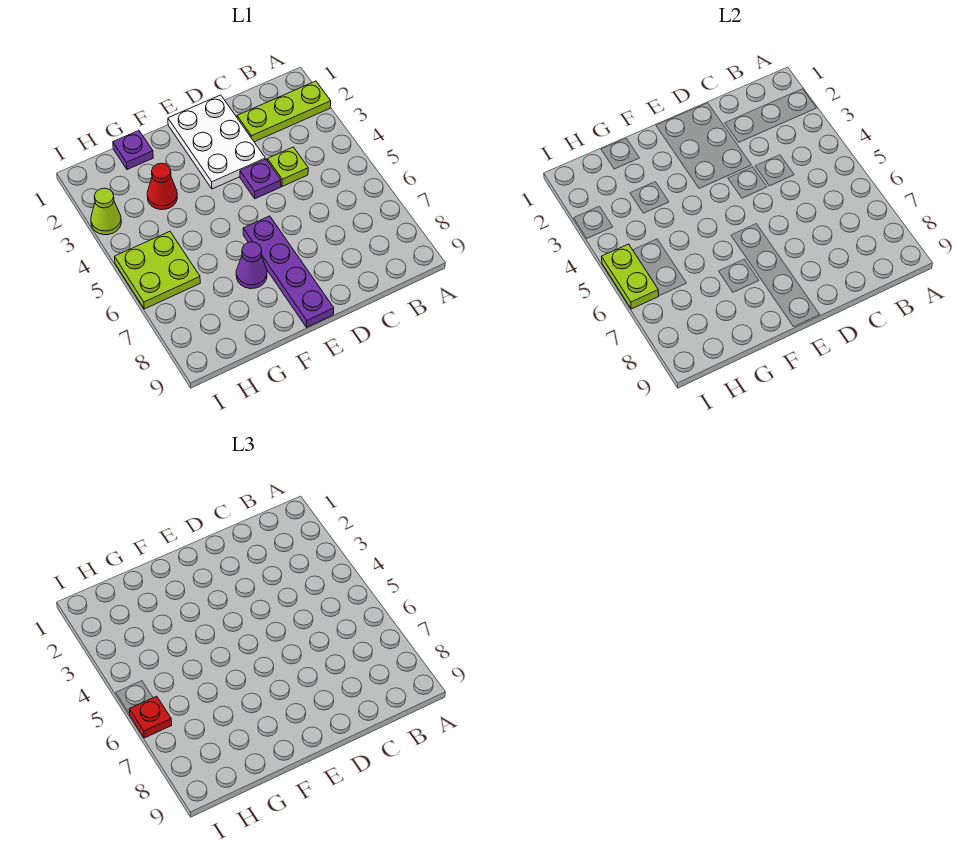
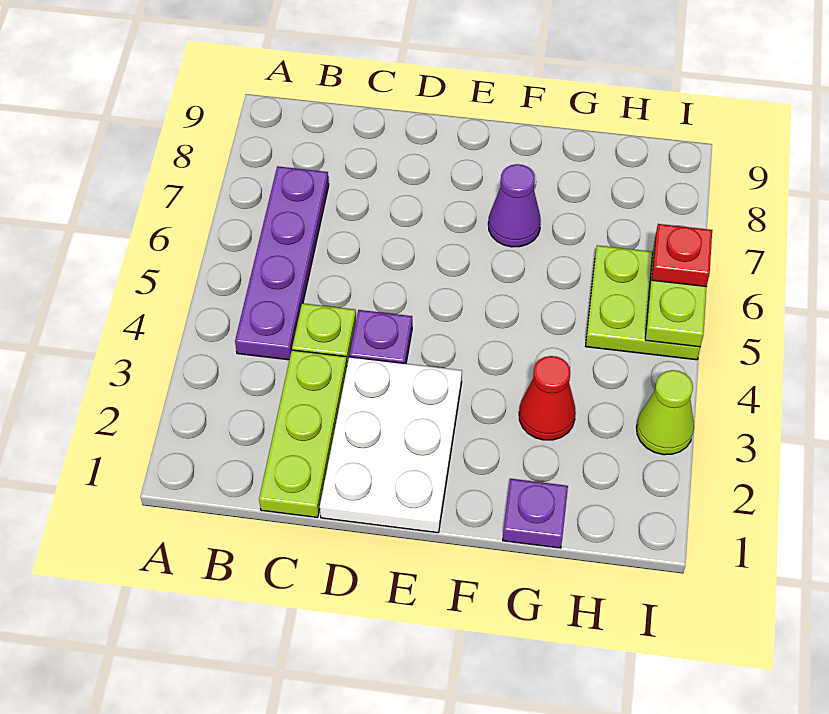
lime plate A2:C2 level 1 -> lime plate C1:C3 level 1
purple plate E6:E9 level 1 -> purple plate B4:B7 level 1

